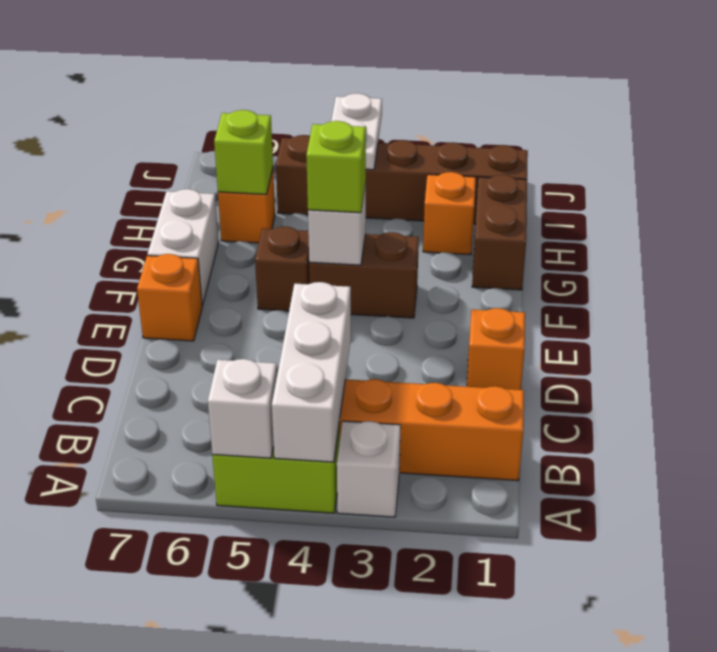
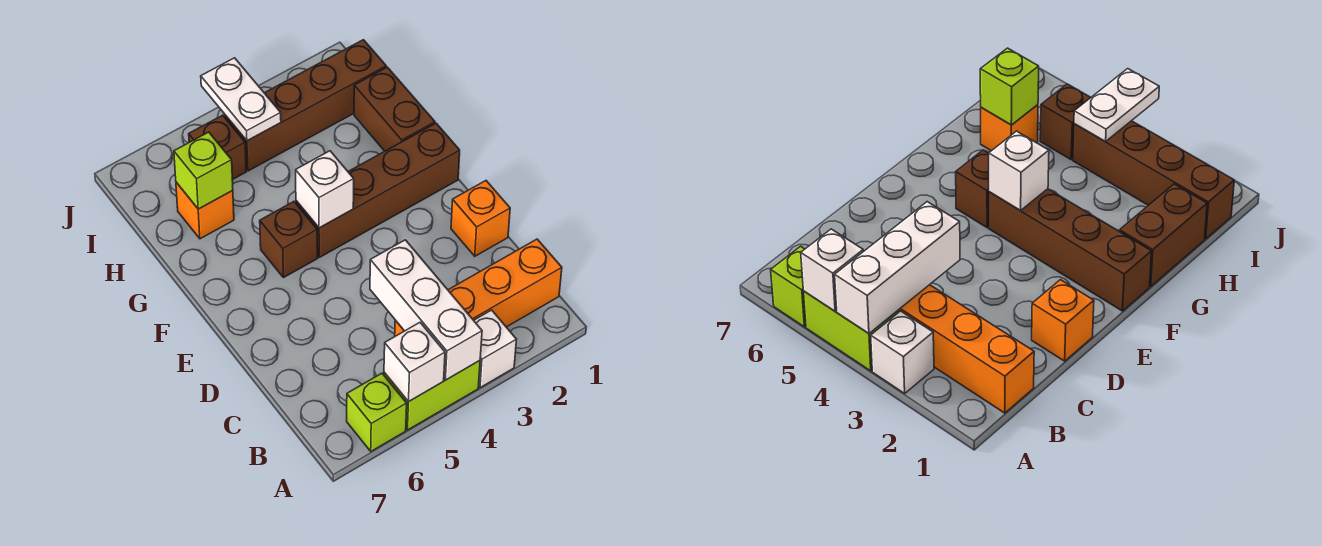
orange brick E7 level 1 -> none
brown brick F3:F4 level 1 -> brown brick F1:F4 level 1
lime brick F4 level 3 -> lime brick A6 level 1
white brick F7:G7 level 1 -> none
orange brick H2 level 1 -> none

